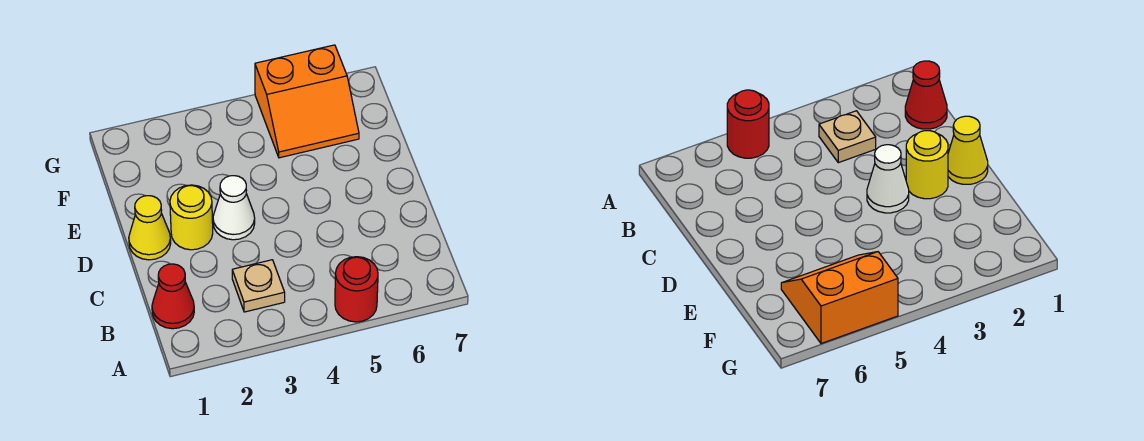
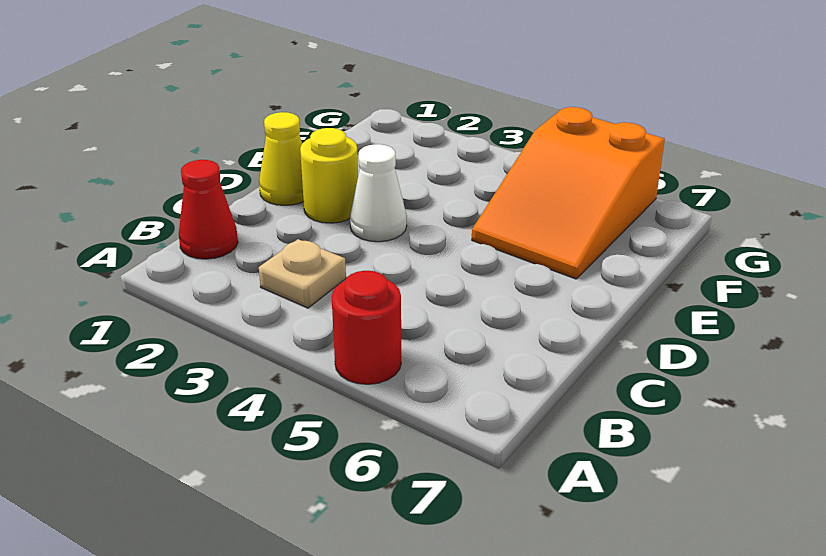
orange slope F5:G6 level 1 top G -> orange slope E5:G6 level 1 top G

